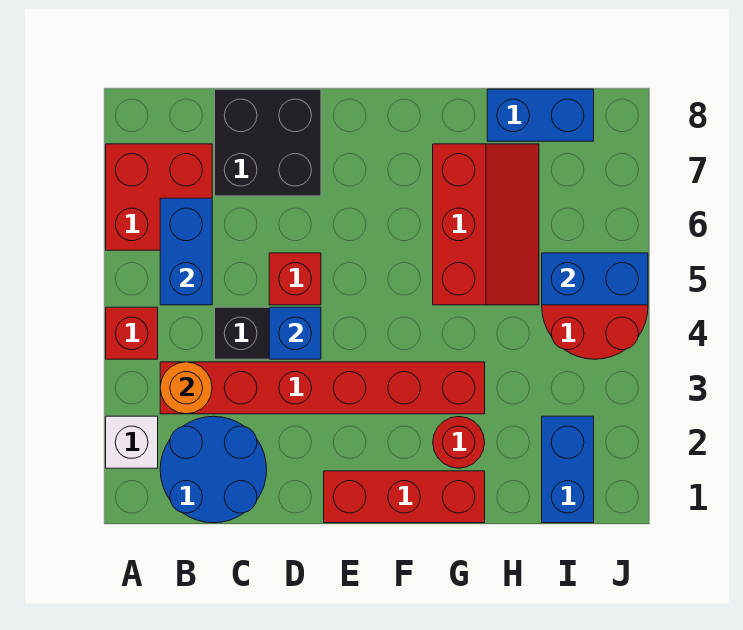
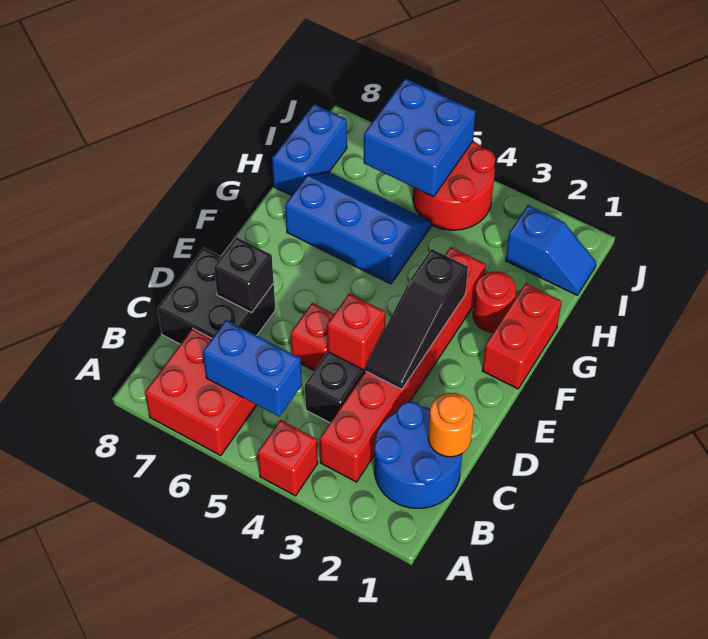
white brick A2 level 1 -> none
orange round brick B3 level 2 -> orange round brick C1 level 2
none -> black slope D3:F3 level 2 top F
blue brick D4 level 2 -> red brick D4 level 2
none -> black brick D7 level 2
red brick E1:G1 level 1 -> red brick F1:G1 level 1
red slope G5:H7 level 1 top G -> blue slope G5:H7 level 1 top G
blue brick I1:I2 level 1 -> blue slope I1:I2 level 1 top 2
blue brick I5:J5 level 2 -> blue brick I5:J6 level 2

